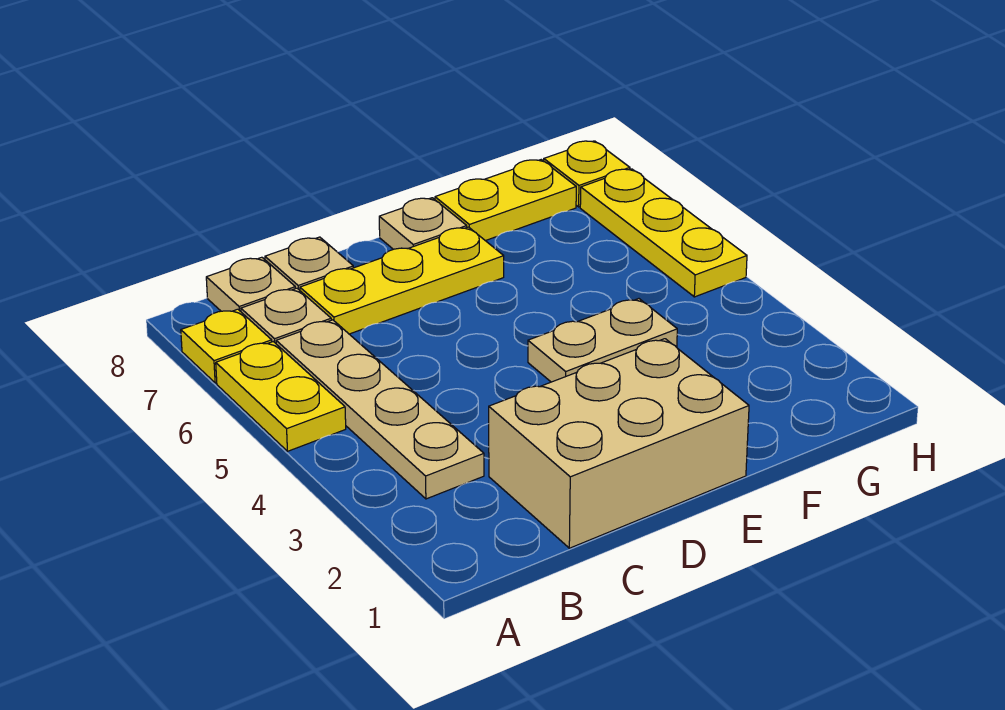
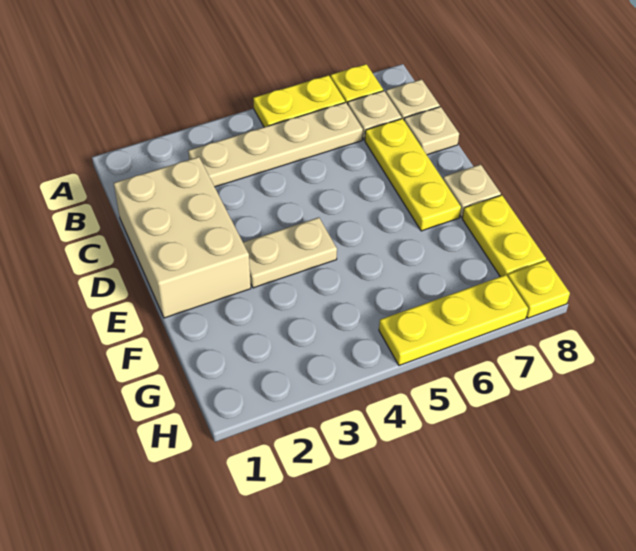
tan plate E4:F4 level 1 -> tan plate E3:E4 level 1

